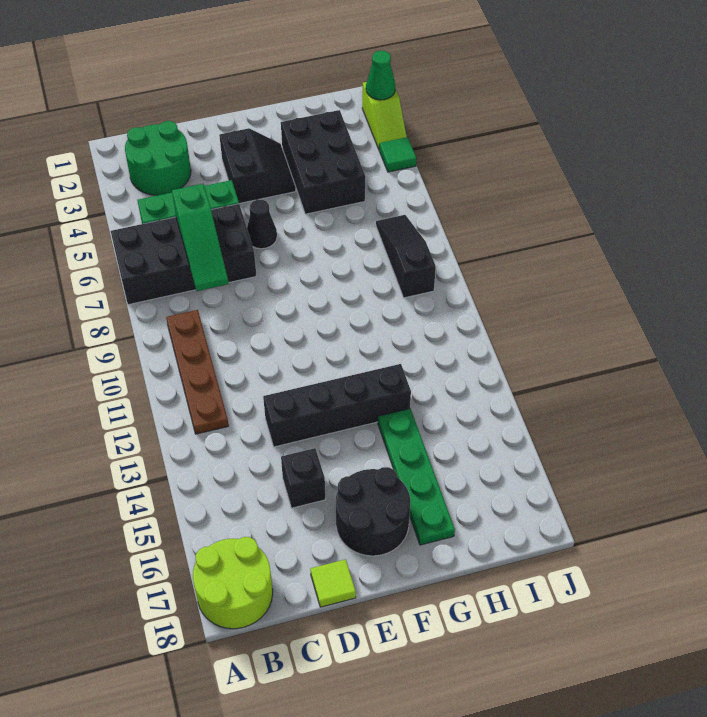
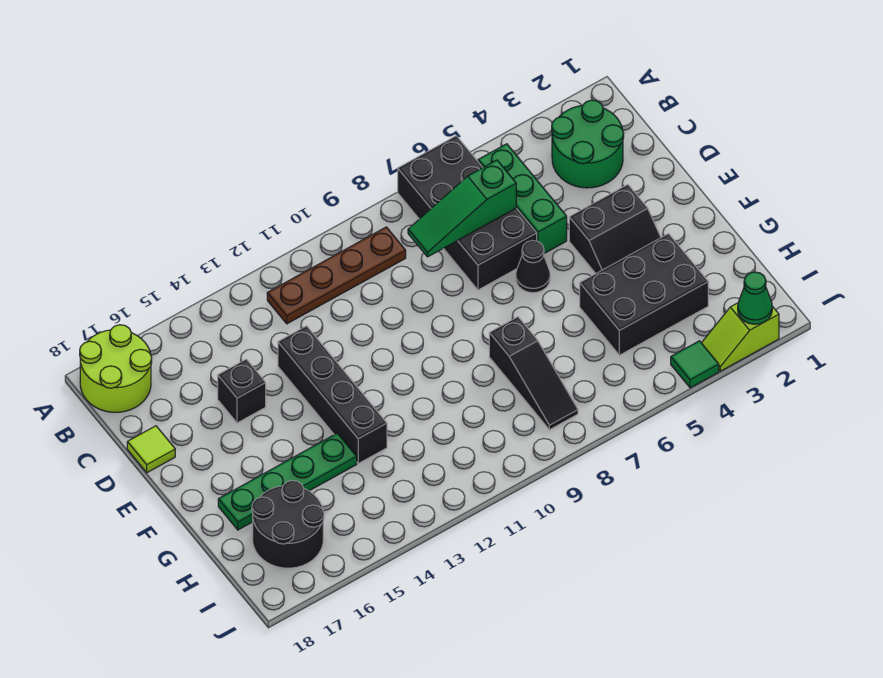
black round brick E16:F17 level 1 -> black round brick H16:I17 level 1
black slope I7:I9 level 1 top 9 -> black slope G8:I8 level 1 top G

